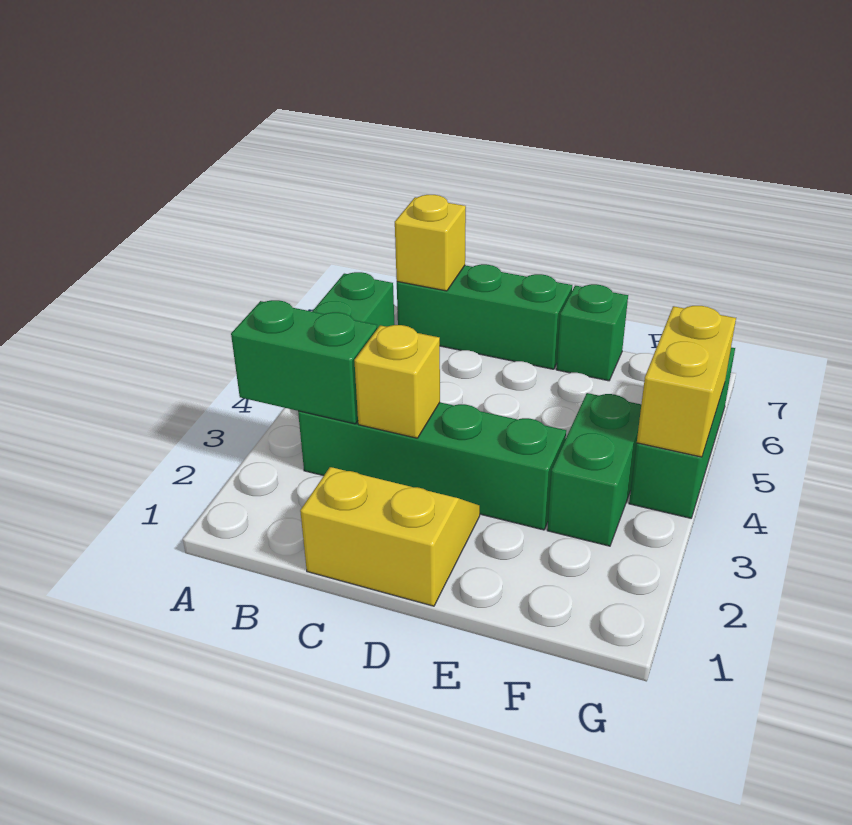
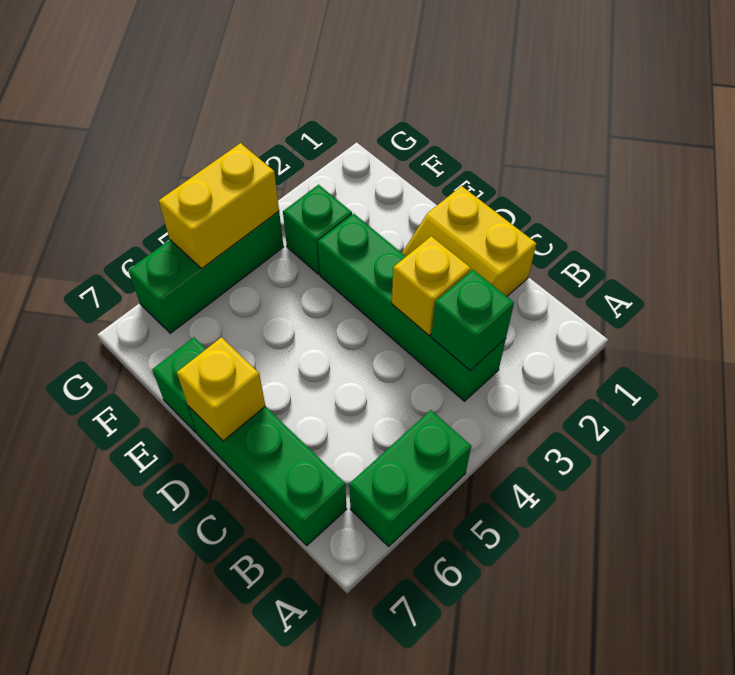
green brick A3:B3 level 2 -> green brick B3 level 2
yellow brick B7 level 2 -> yellow brick D7 level 2
green brick F3:F4 level 1 -> green brick F3 level 1

